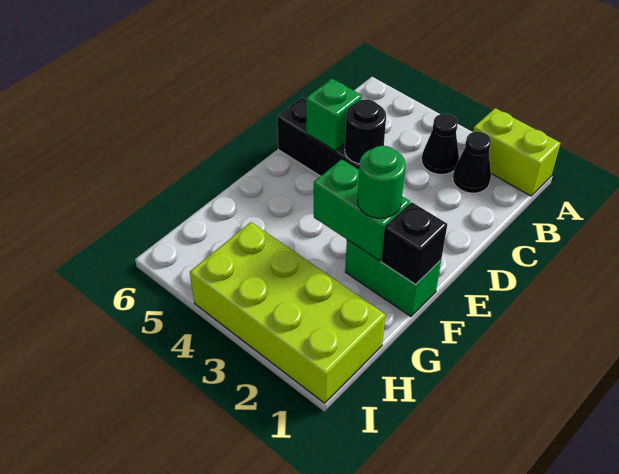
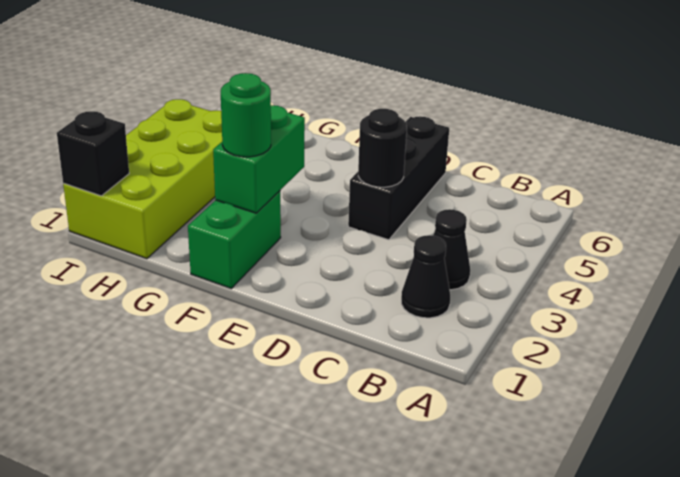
lime brick A1:A2 level 1 -> none
green brick D5 level 2 -> none
black brick F1 level 2 -> black brick I1 level 2

